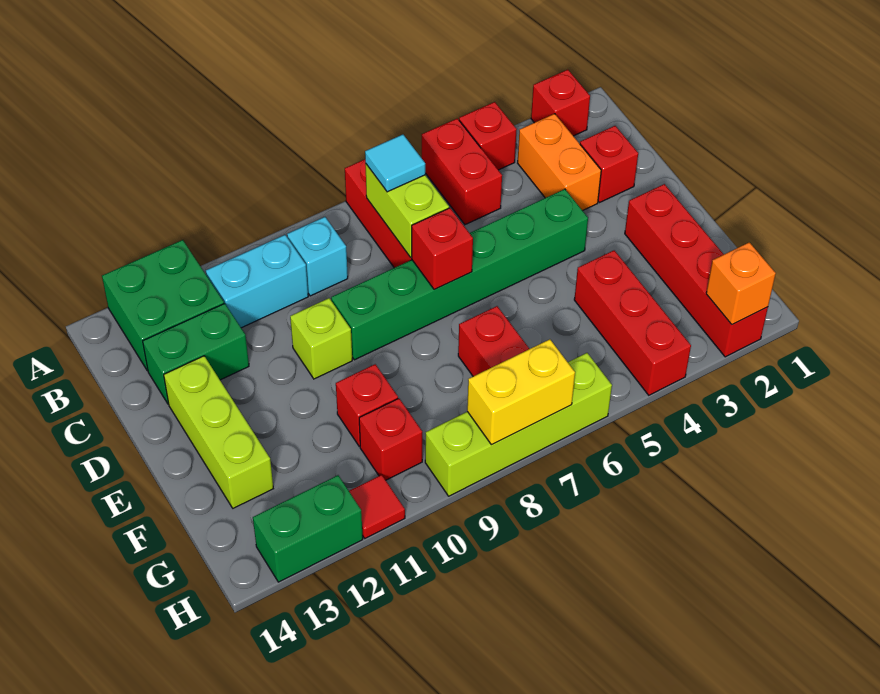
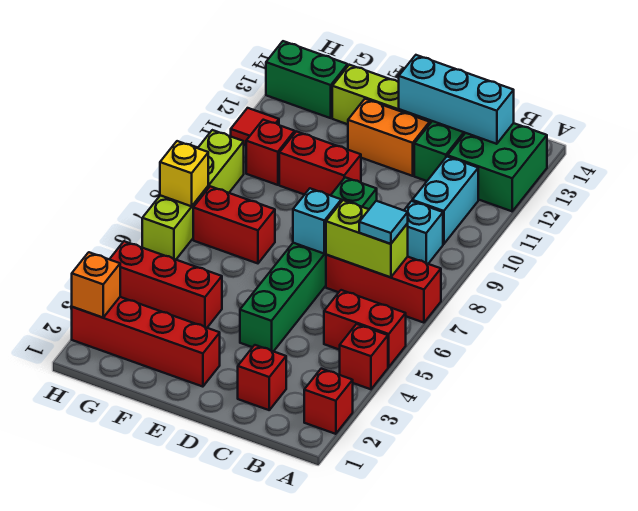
orange brick B3:C3 level 1 -> orange brick D12:E12 level 1
none -> cyan brick B13:D13 level 2
red brick D7 level 2 -> cyan brick D7 level 2
lime brick D10 level 1 -> none
red brick F10 level 1 -> red brick E10:F10 level 1
yellow brick H7:H8 level 2 -> yellow brick H7 level 2
green brick H12:H13 level 1 -> green brick G13:H13 level 1

